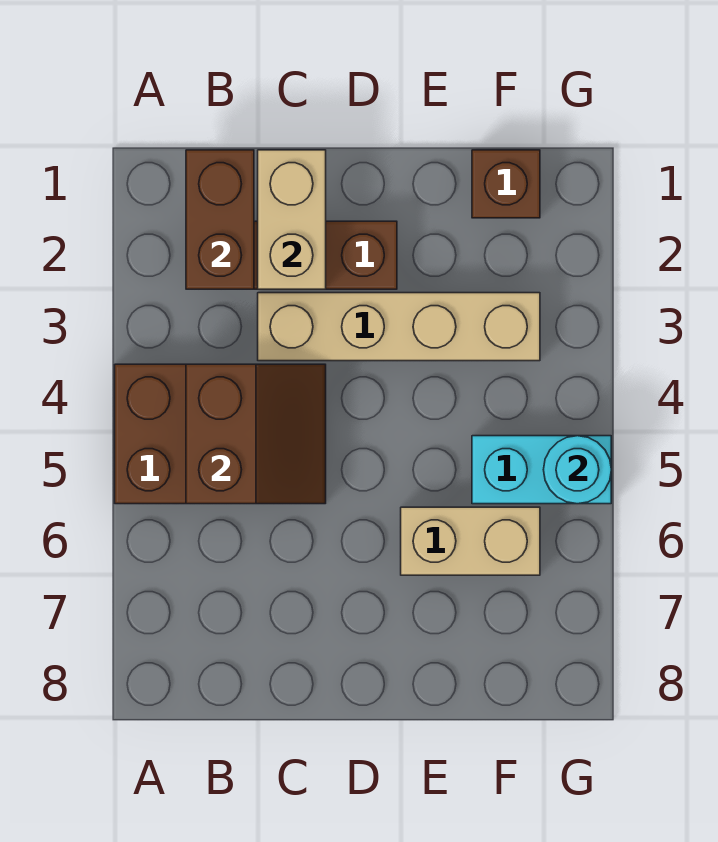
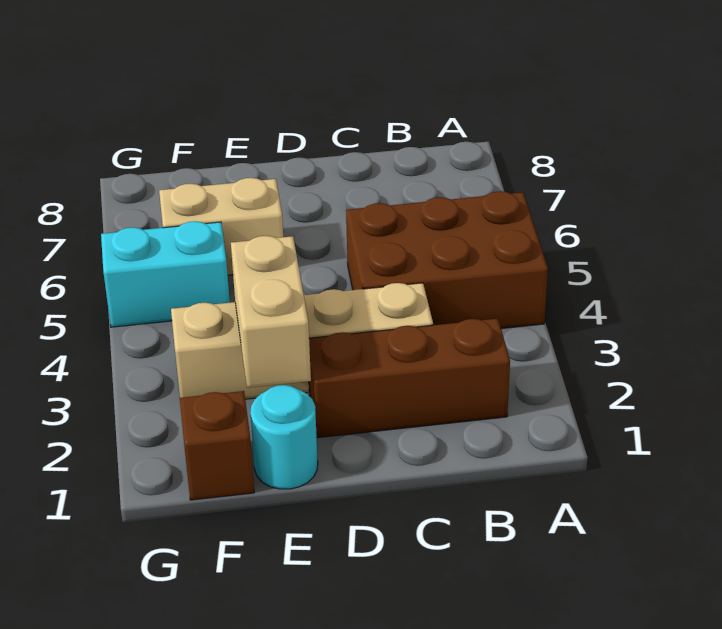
brown brick B1:B2 level 2 -> none
brown slope B4:C5 level 2 top B -> none
tan brick C1:C2 level 2 -> tan brick E2:E3 level 2
cyan round brick G5 level 2 -> cyan round brick E1 level 1

